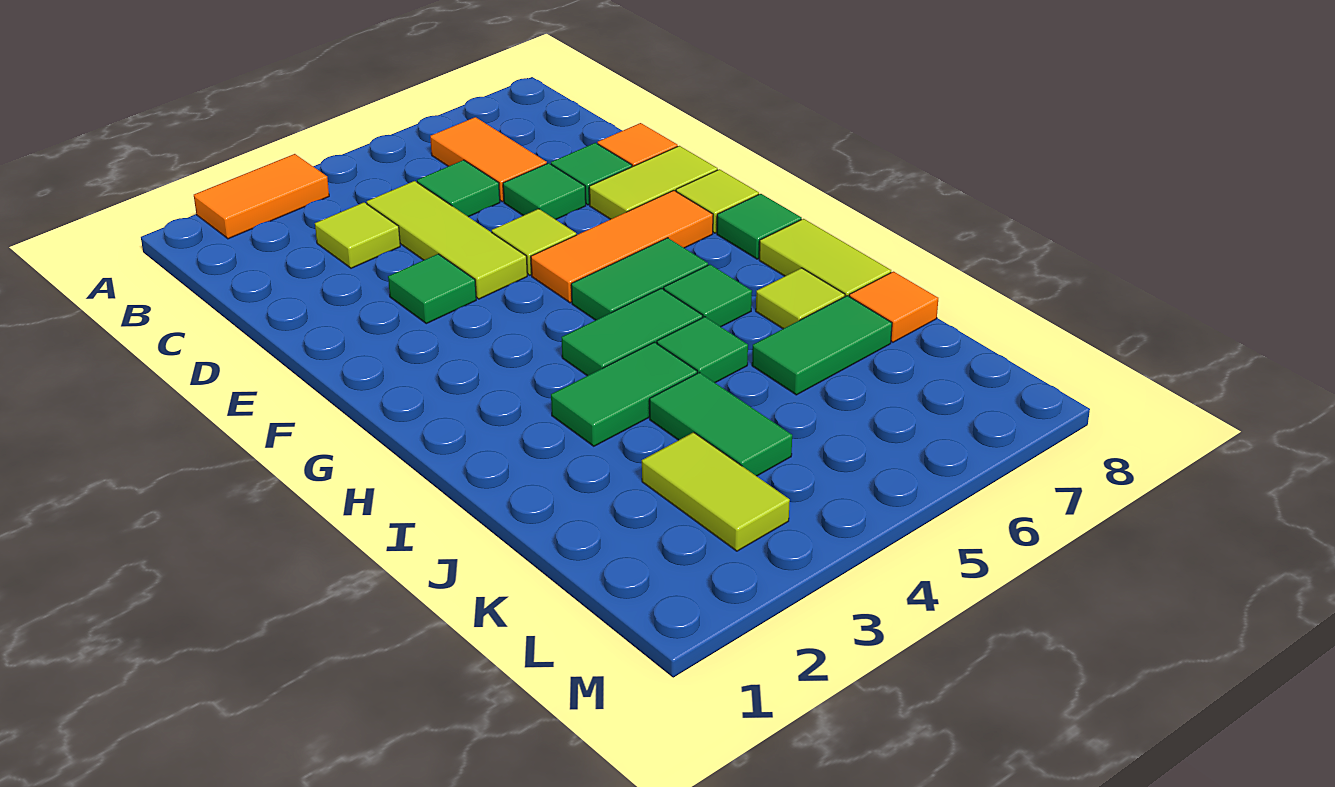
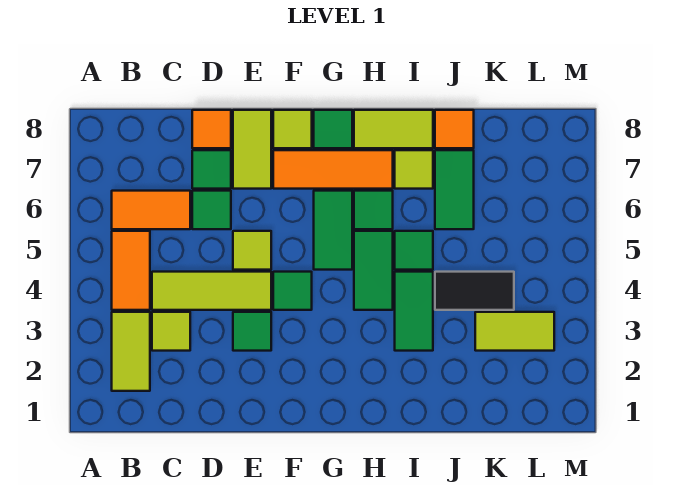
orange tile A2:A3 level 1 -> orange tile B4:B5 level 1
none -> lime tile B2:B3 level 1
green tile C5 level 1 -> green tile F4 level 1
orange tile F5:F7 level 1 -> orange tile F7:H7 level 1
green tile J4:K4 level 1 -> black tile J4:K4 level 1

